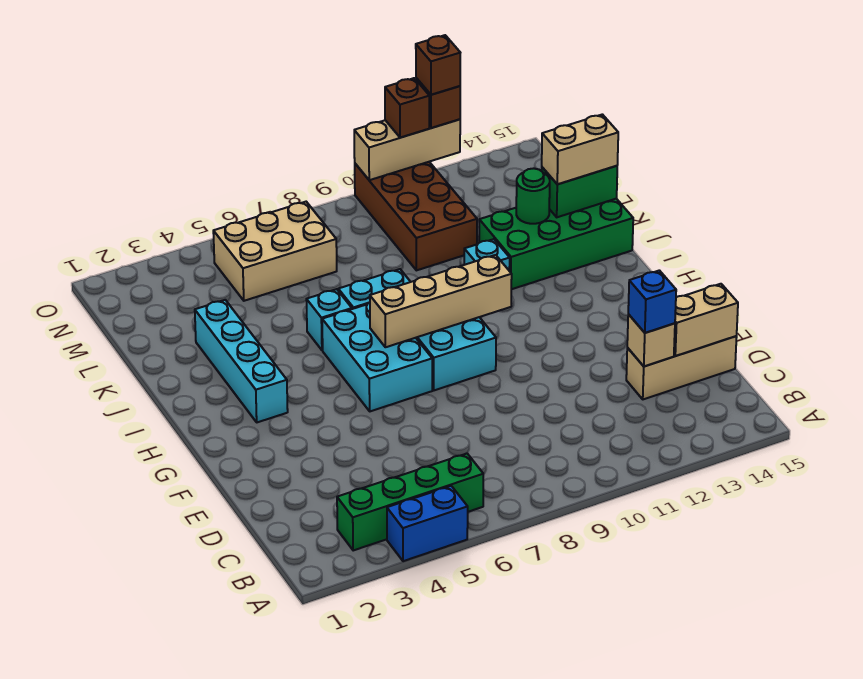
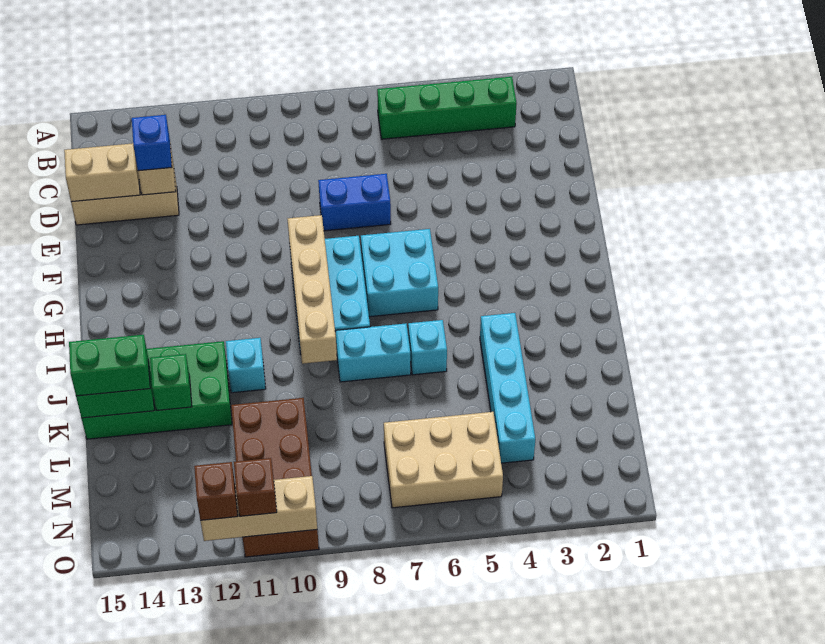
blue brick A4:A5 level 1 -> blue brick E7:E8 level 1
cyan brick G6:I7 level 1 -> cyan brick G6:H7 level 1
cyan brick H3:K3 level 1 -> cyan brick J4:M4 level 1
tan brick H7:H10 level 2 -> tan brick G9:J9 level 2
green round brick K13 level 2 -> green brick K13 level 2
tan brick K14:K15 level 3 -> green brick K14:K15 level 3
brown brick O12 level 4 -> none

